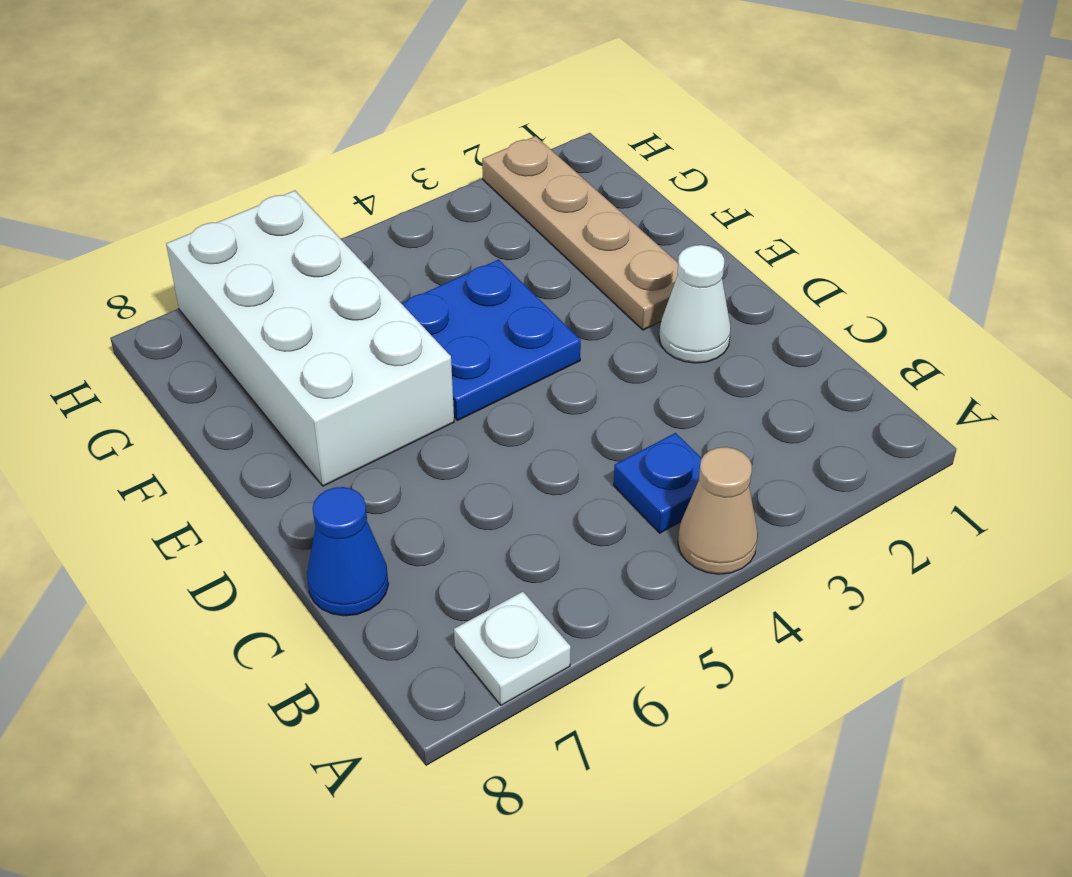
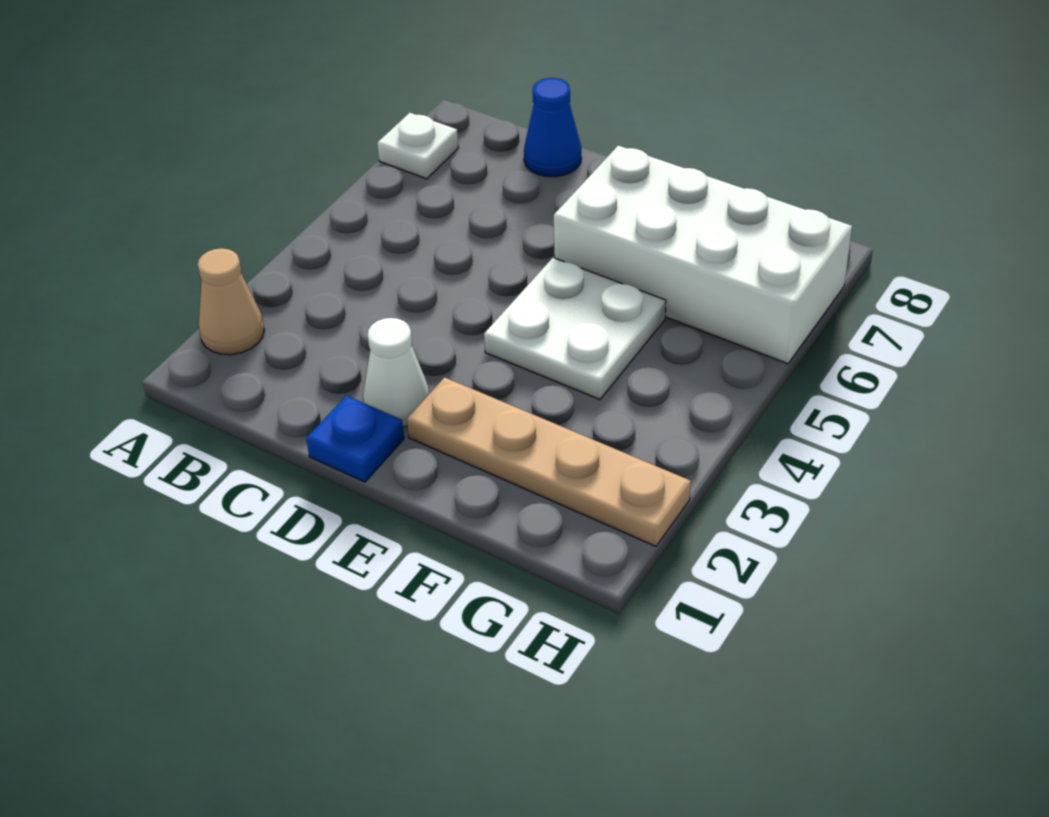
tan cone A4 level 1 -> tan cone A2 level 1
blue plate B4 level 1 -> blue plate D1 level 1
blue plate E4:F5 level 1 -> white plate E4:F5 level 1

